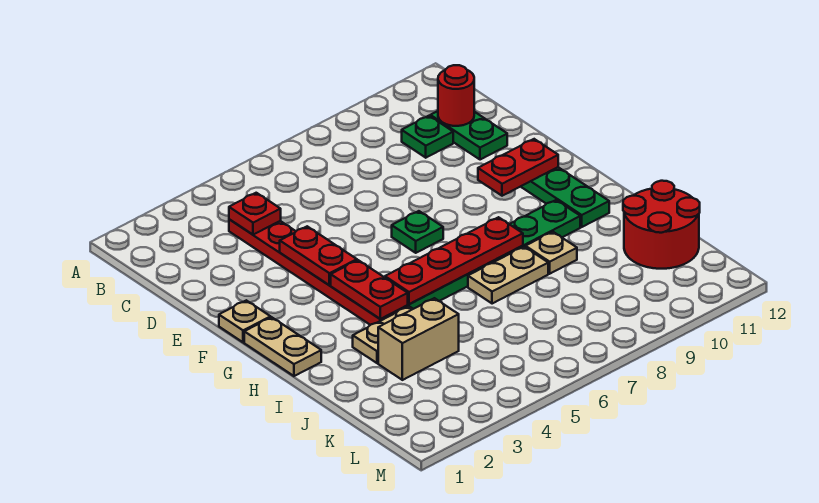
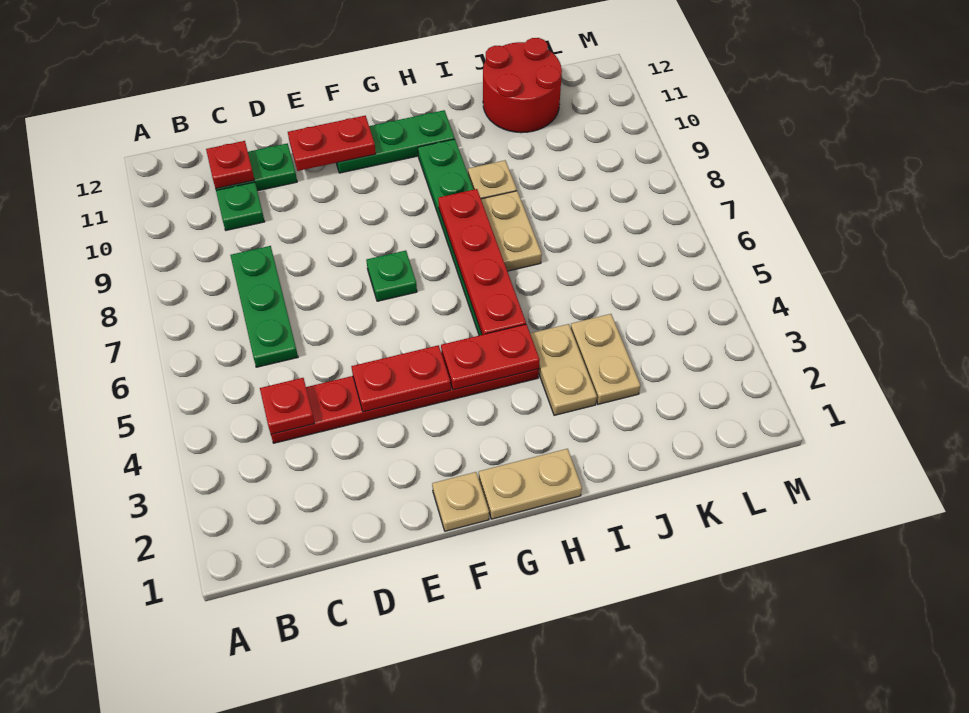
none -> green plate C6:C8 level 1
red round brick C11 level 2 -> red plate C11 level 2
red plate F10:F11 level 2 -> red plate E11:F11 level 2
tan brick J3:J4 level 1 -> tan plate J3:J4 level 1

